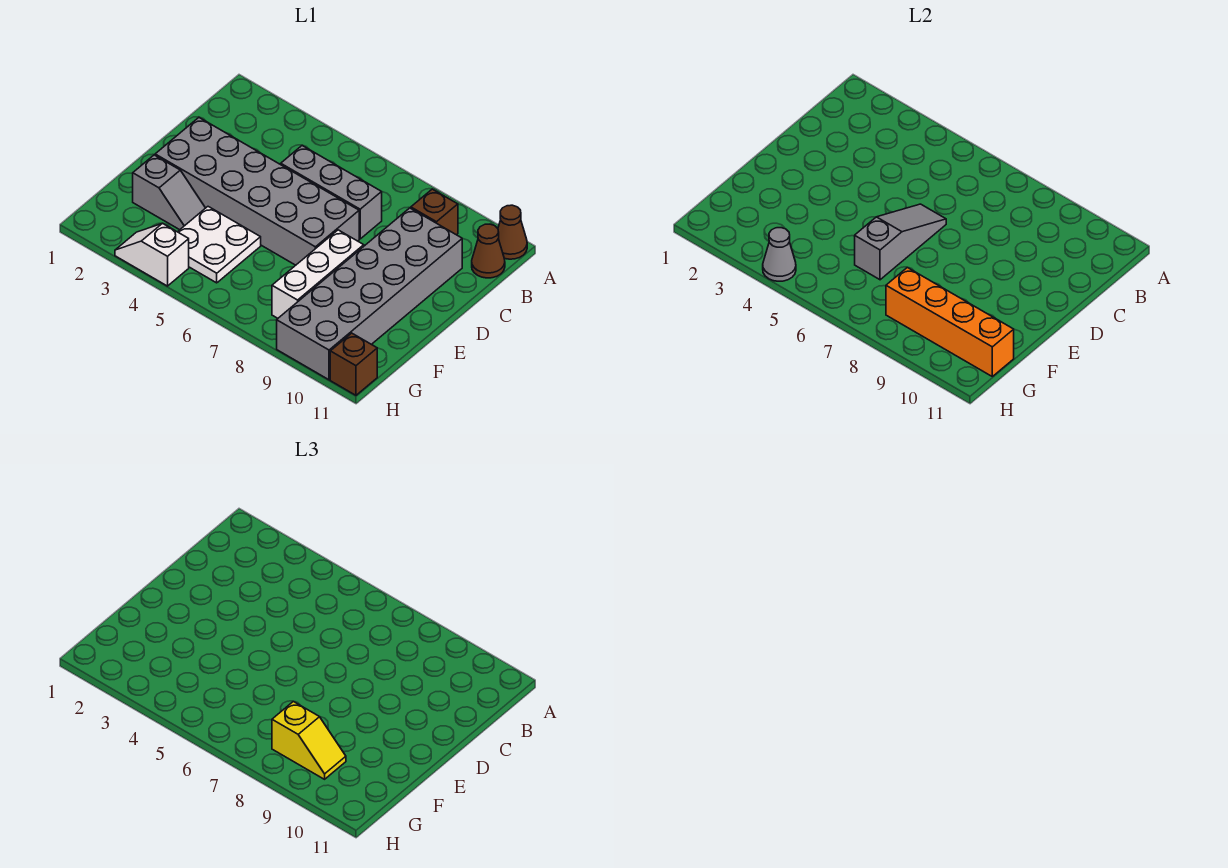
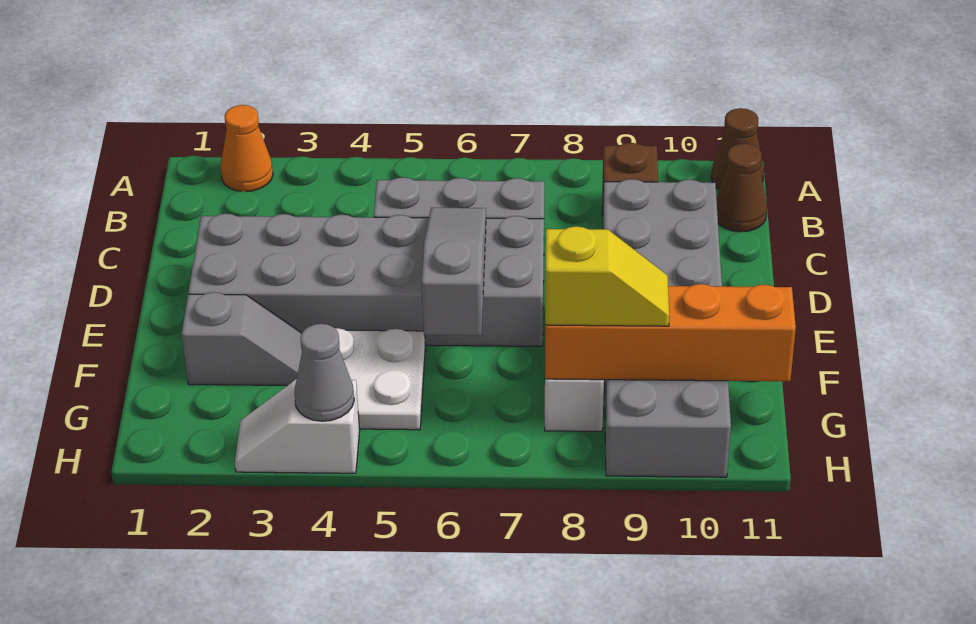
none -> orange cone A2 level 1
brown brick H11 level 1 -> none

